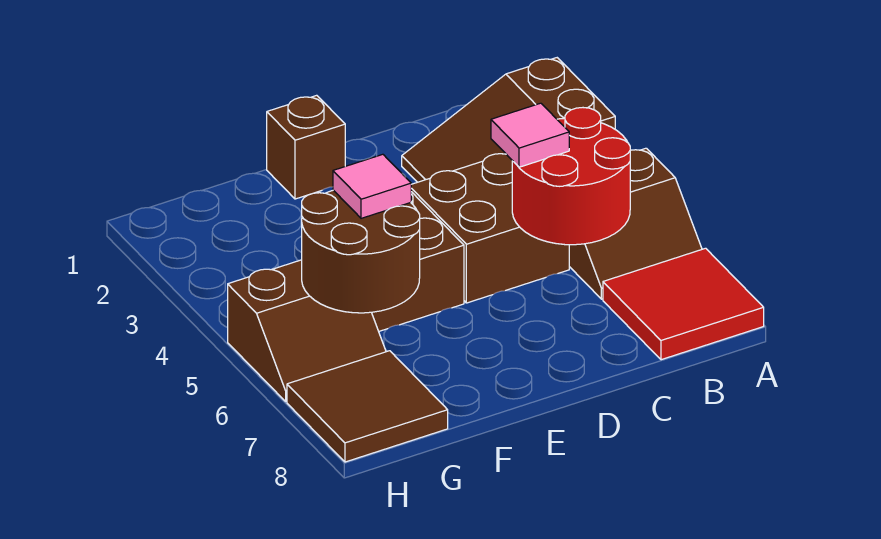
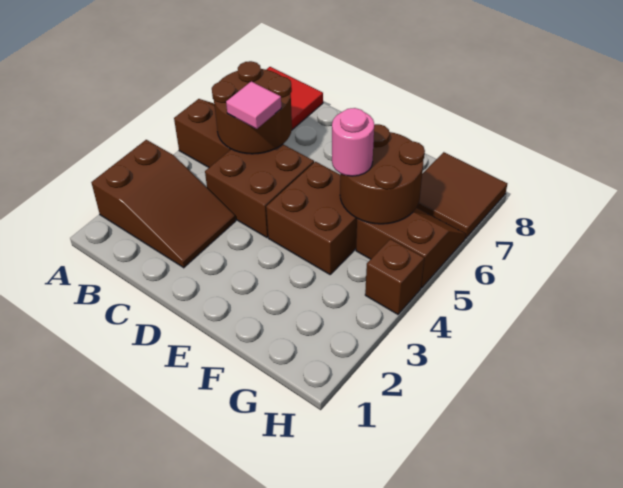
red round brick B5:C6 level 2 -> brown round brick B5:C6 level 2
brown brick E1 level 1 -> brown brick H4 level 1
pink tile F5 level 3 -> pink round brick F5 level 3

